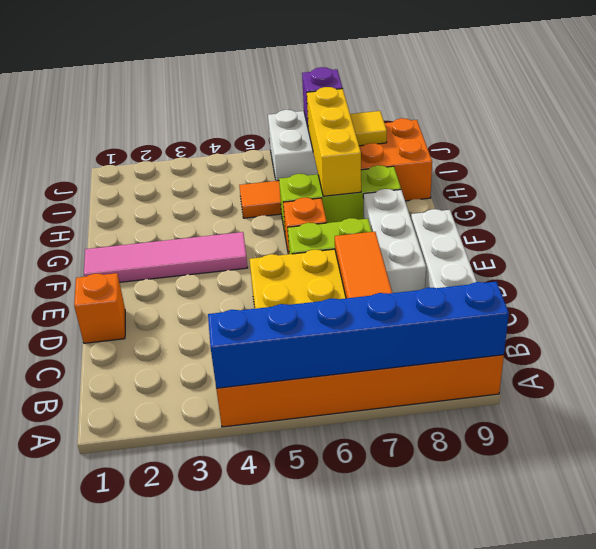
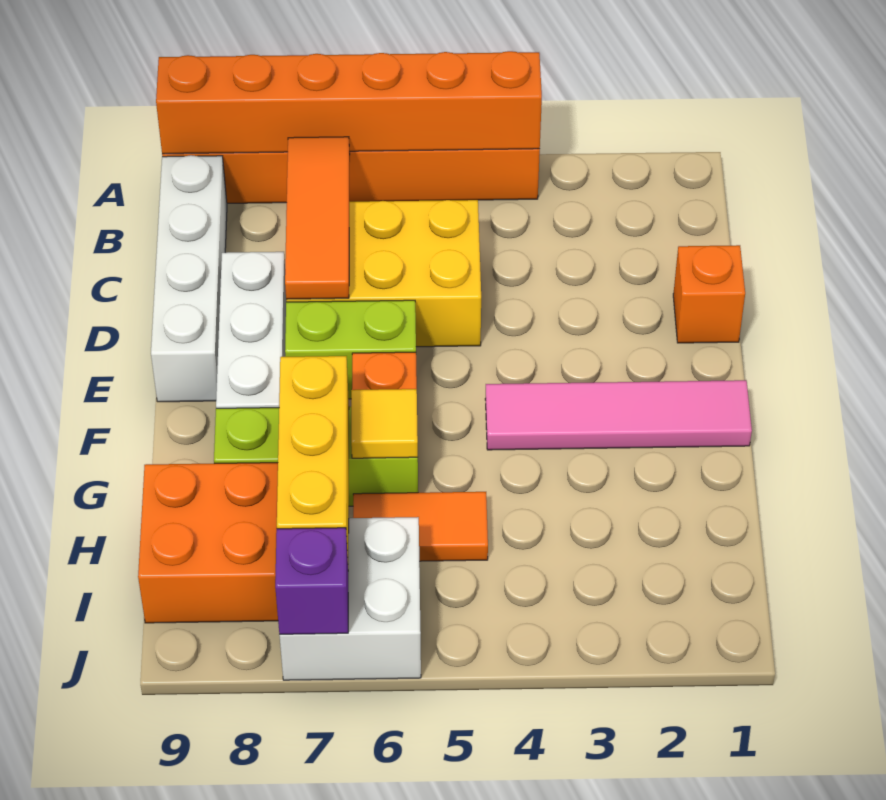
blue brick A4:A9 level 2 -> orange brick A4:A9 level 2
yellow tile I8 level 2 -> yellow tile G6 level 2

